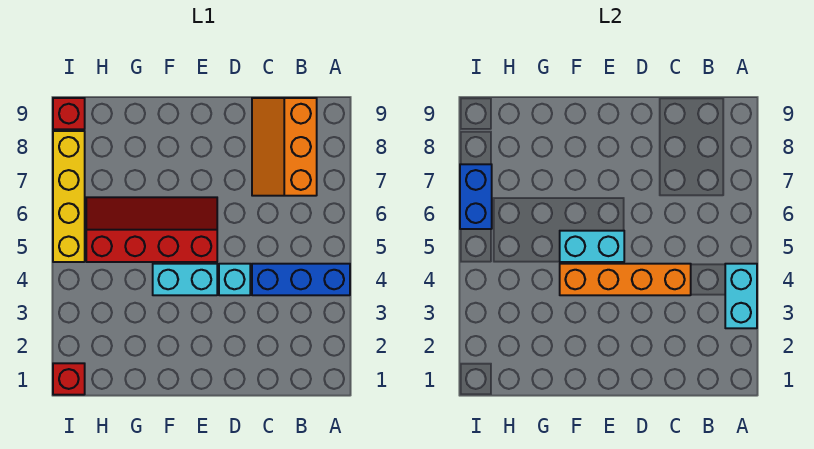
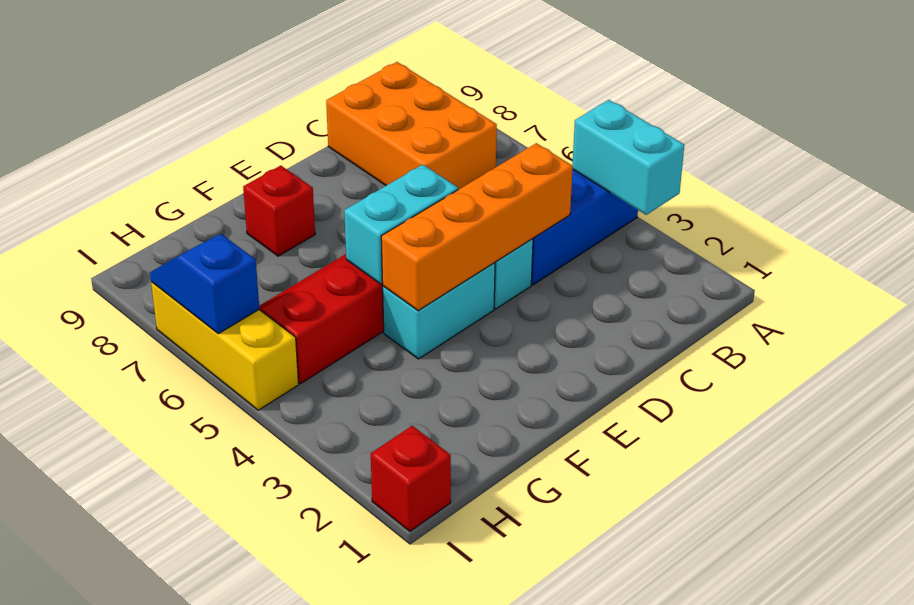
orange slope B7:C9 level 1 top B -> orange brick B7:C9 level 1
yellow brick I5:I8 level 1 -> yellow brick I5:I7 level 1
blue brick I6:I7 level 2 -> blue slope I6:I7 level 2 top 6
red brick I9 level 1 -> red brick F8 level 1

